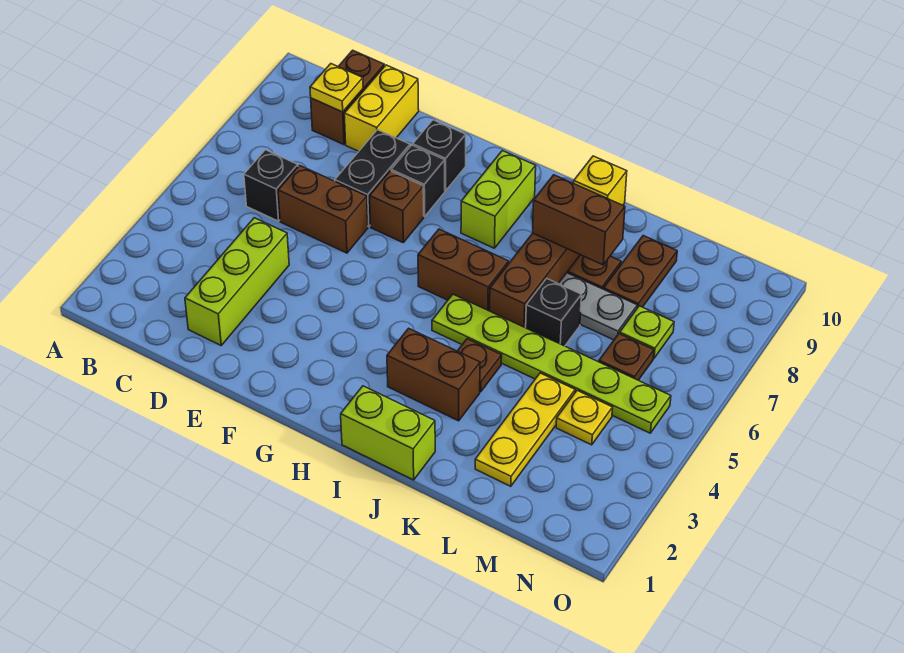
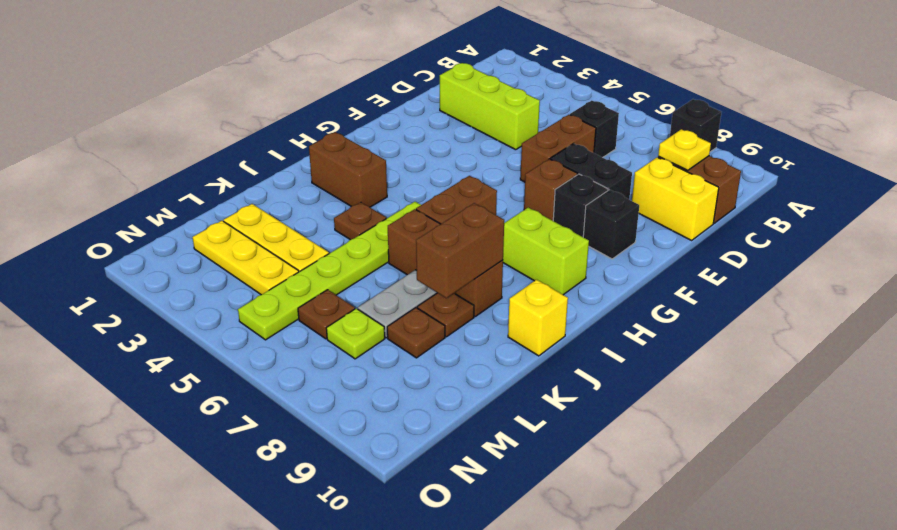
lime brick I1:J1 level 1 -> none
brown brick I3:J3 level 1 -> brown brick I2:I3 level 1
black brick K6 level 1 -> black brick A8 level 1
brown plate L8:L9 level 1 -> brown plate L8 level 1
yellow plate M4 level 1 -> yellow plate M2:M4 level 1

